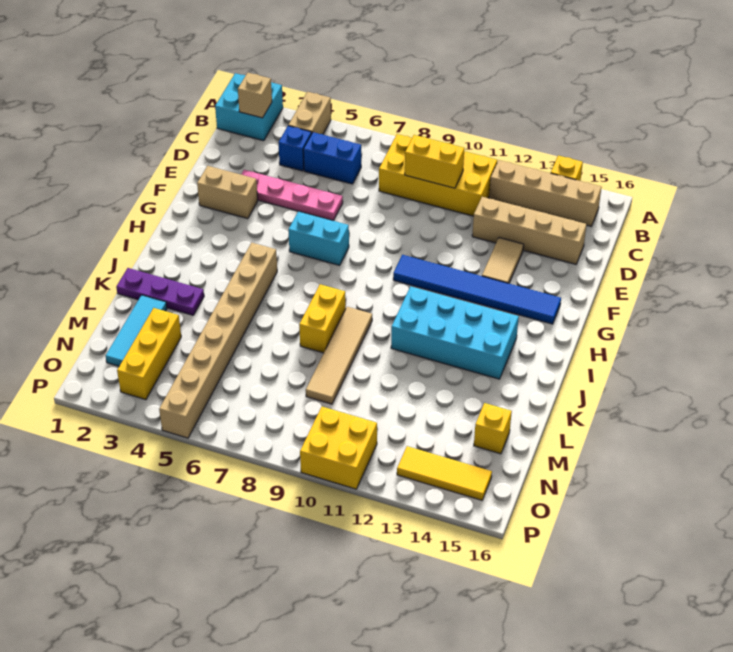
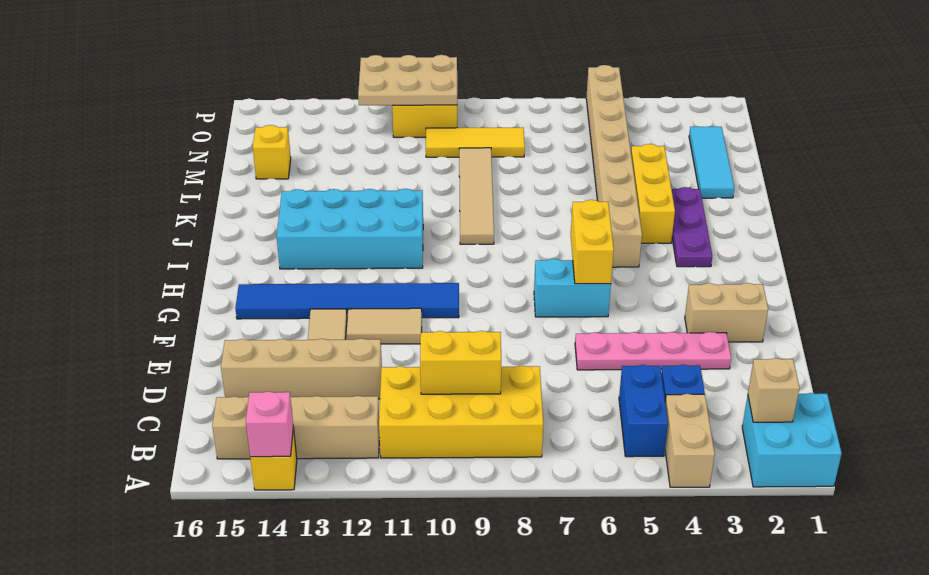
none -> pink brick A14 level 2
blue brick C5:C6 level 1 -> blue brick B5:C5 level 1
none -> tan tile F11:F12 level 1
yellow brick J8:K8 level 1 -> yellow brick G6:H6 level 2
purple plate K1:K3 level 1 -> purple plate I3:K3 level 1
yellow brick M3:O3 level 1 -> yellow brick J4:L4 level 1
none -> tan plate O10:P12 level 2
yellow tile O13:O15 level 1 -> yellow tile N8:N10 level 1

